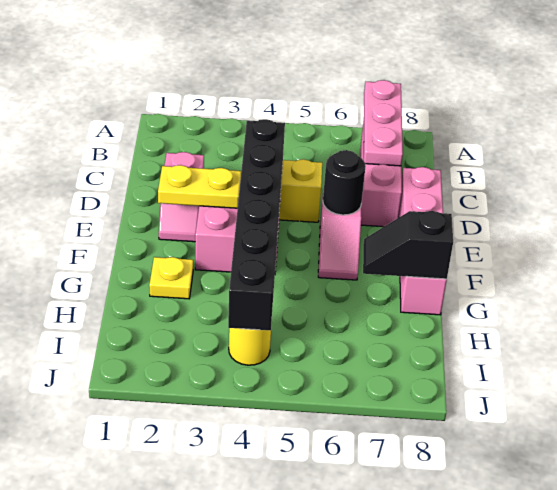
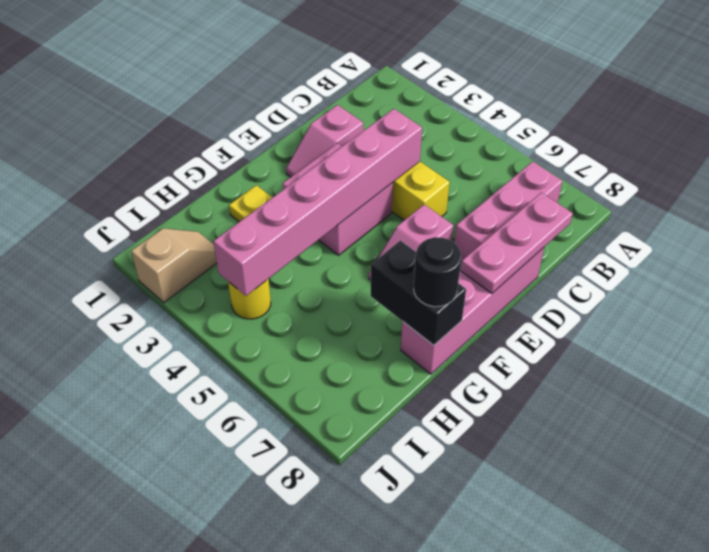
pink plate A7:C7 level 2 -> pink plate C8:E8 level 2
black brick D4:I4 level 2 -> pink brick D4:I4 level 2
yellow plate E2:E3 level 2 -> none
black round brick E6 level 2 -> black round brick G8 level 3
black slope G7:G8 level 2 top 8 -> black brick G7:G8 level 2
none -> tan slope I2:J2 level 1 top J

